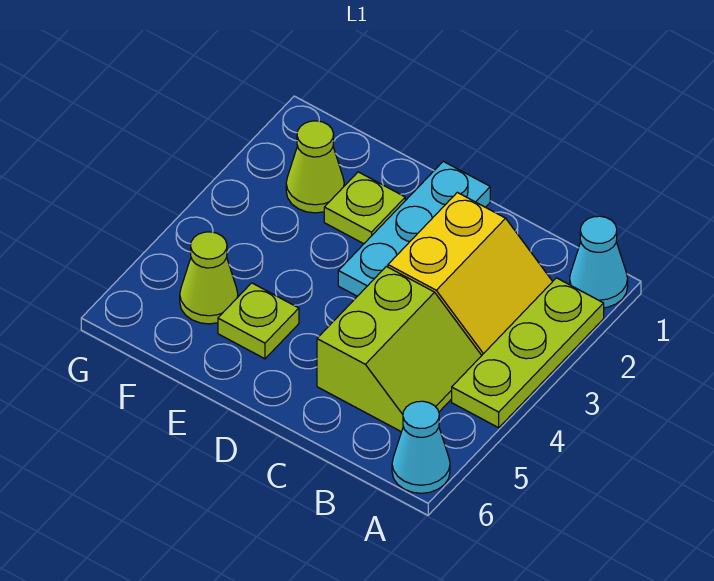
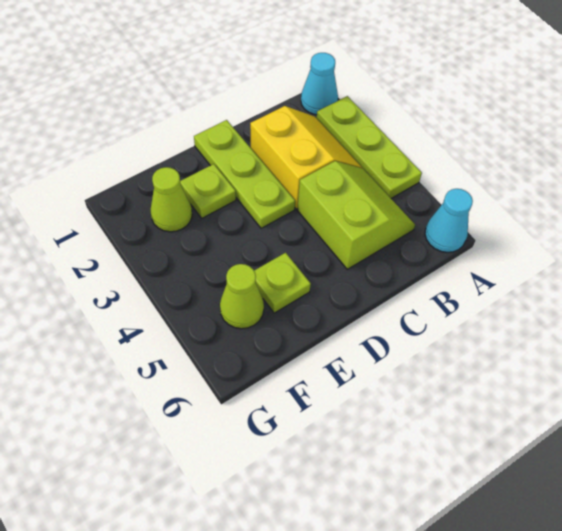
cyan plate D1:D3 level 1 -> lime plate D1:D3 level 1

